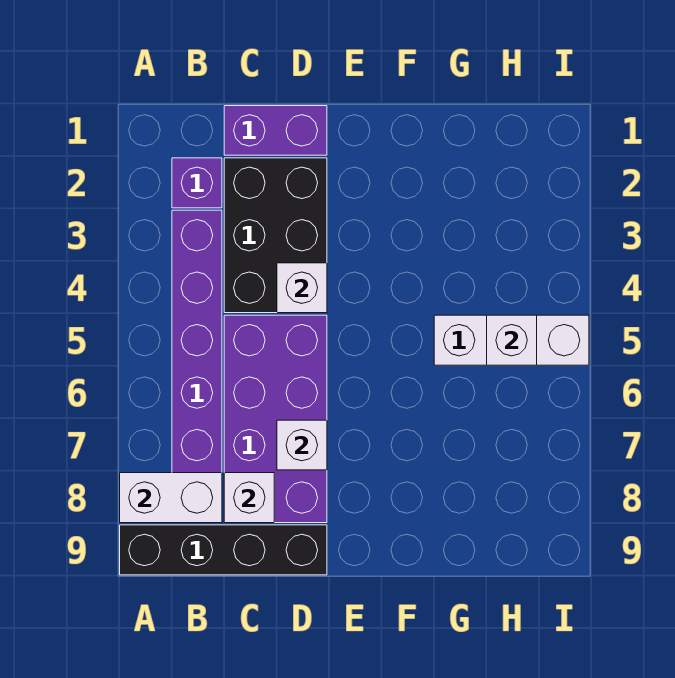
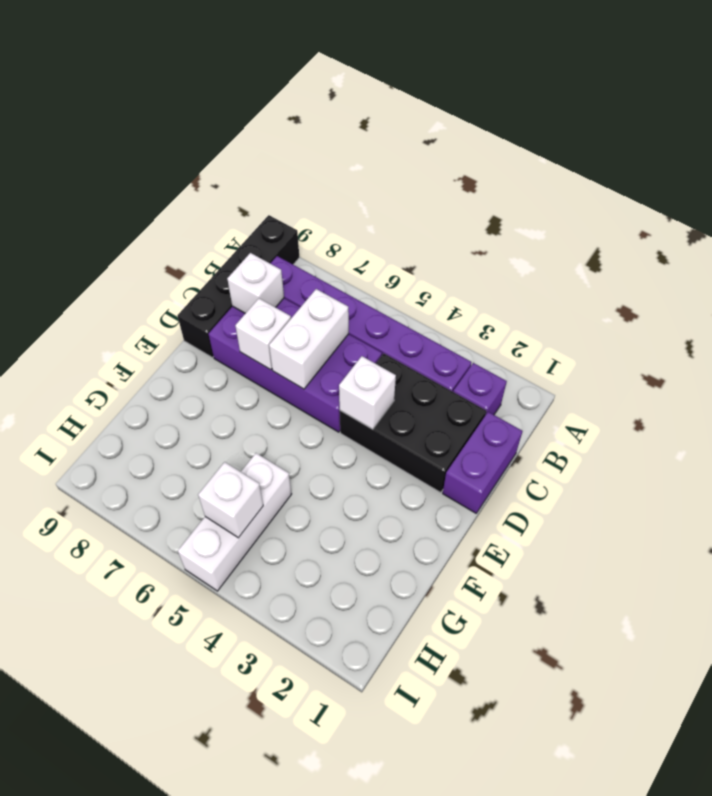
white brick A8:B8 level 2 -> white brick C6:D6 level 2

